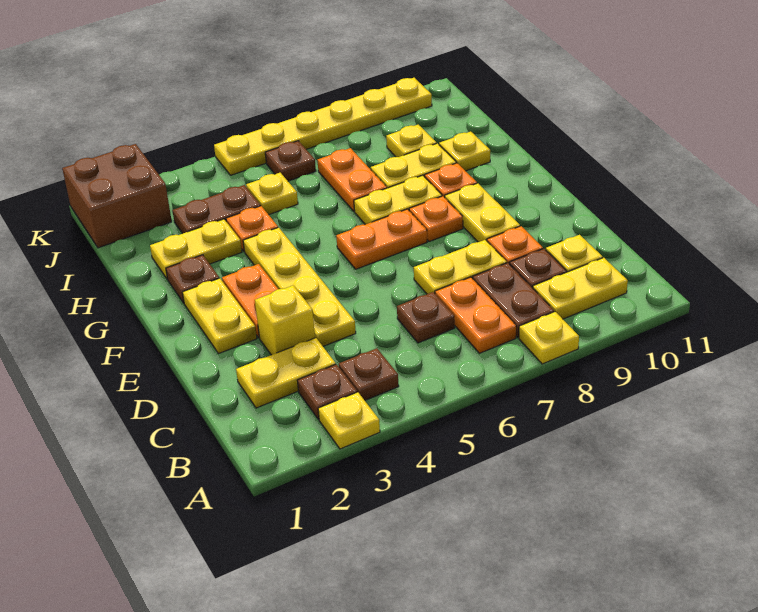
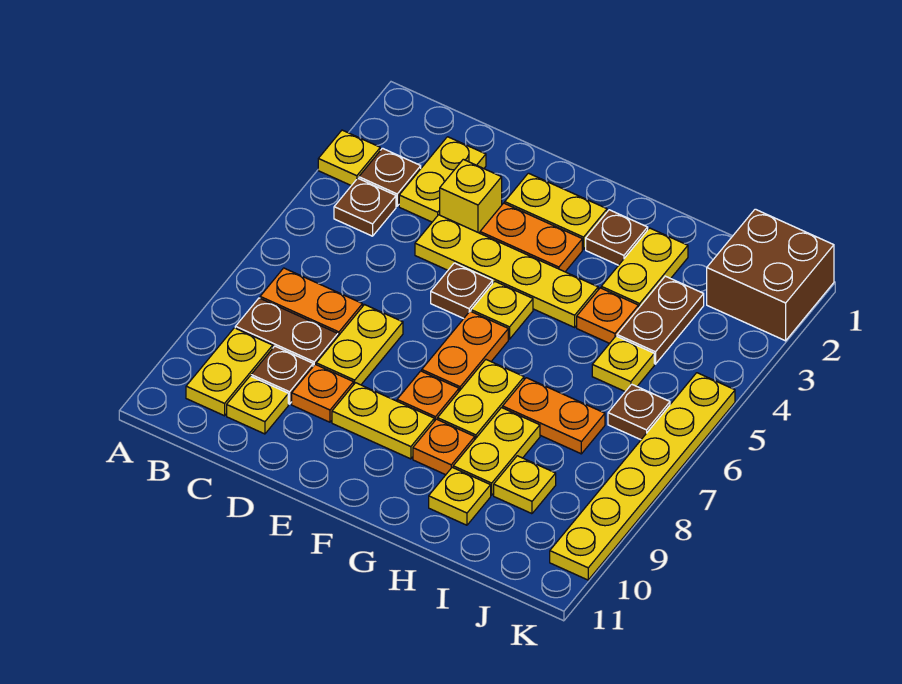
yellow plate A8 level 1 -> yellow plate F5 level 1
brown plate C6 level 1 -> brown plate E5 level 1

